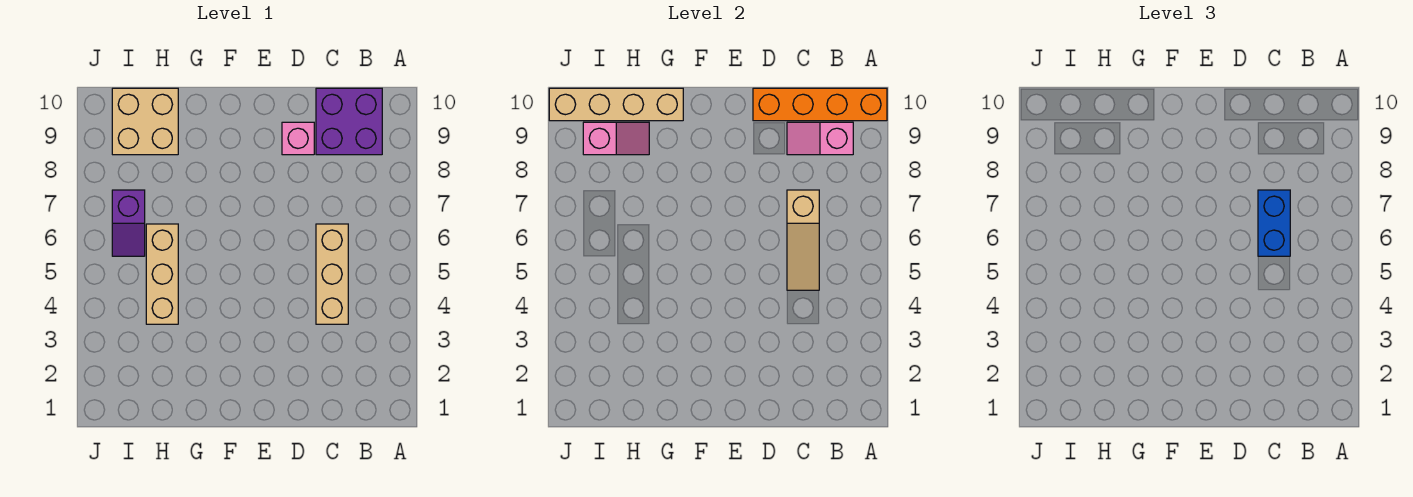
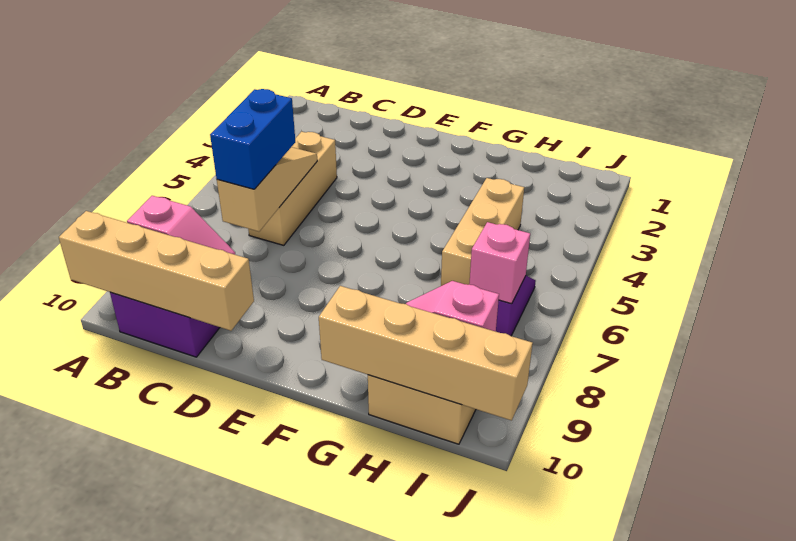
orange brick A10:D10 level 2 -> tan brick A10:D10 level 2
pink brick D9 level 1 -> pink brick I7 level 2

